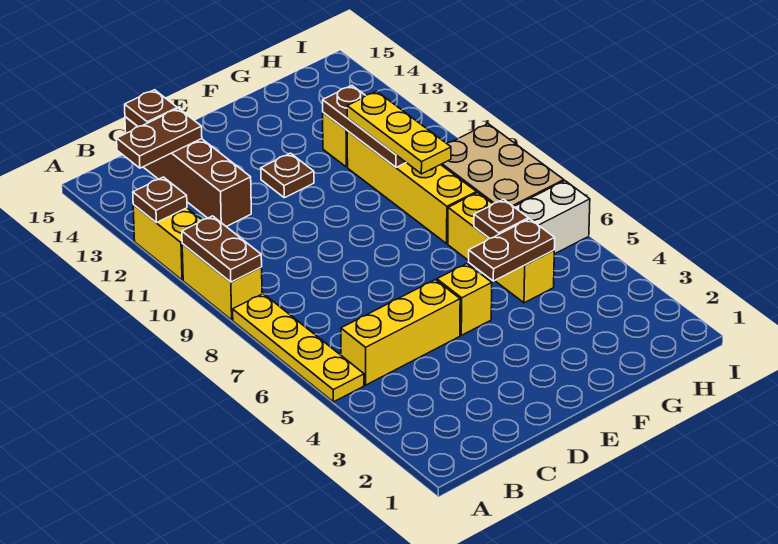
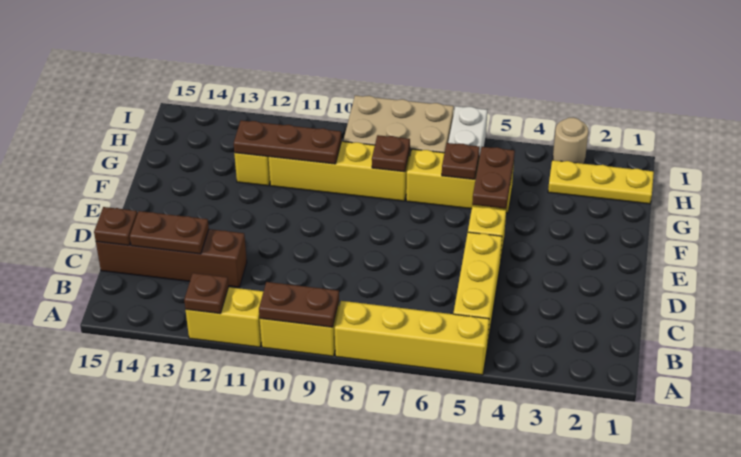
yellow plate A5:A8 level 1 -> yellow brick A5:A8 level 1
brown plate B14:C14 level 2 -> brown plate C13:C14 level 2
brown plate E12 level 1 -> brown plate G8 level 2
yellow plate G9:G11 level 3 -> yellow plate H1:H3 level 1
none -> tan round brick I3 level 1

